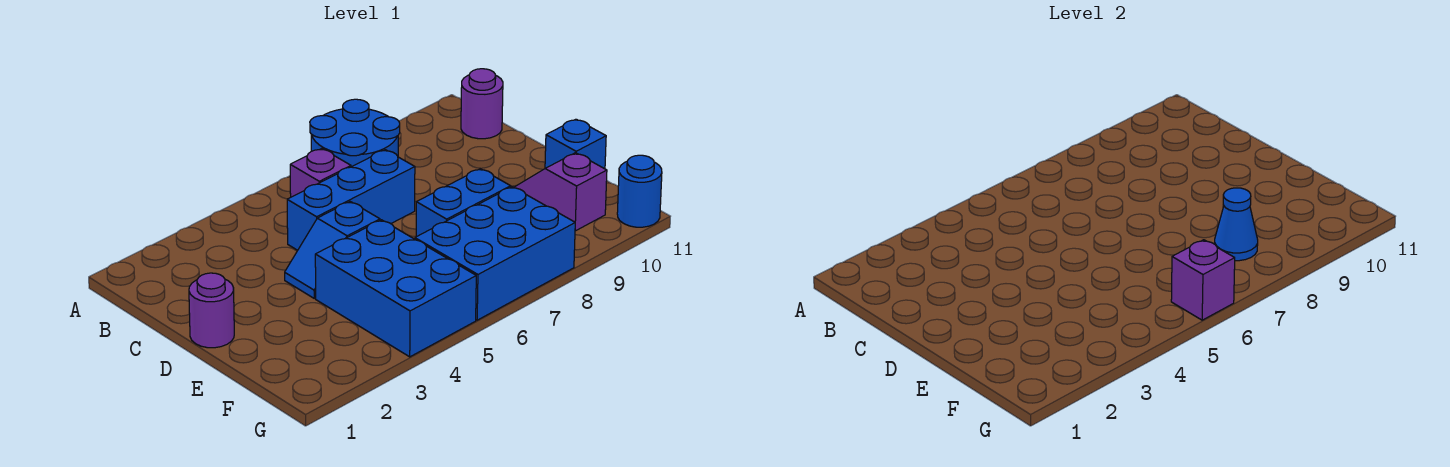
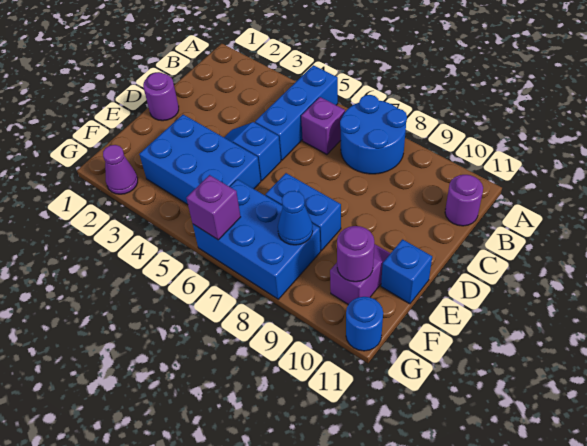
blue brick C5:C7 level 1 -> blue brick A5:C5 level 1
blue brick E4:G5 level 1 -> blue brick E3:F5 level 1
none -> purple round brick F10 level 2
none -> purple cone G2 level 1

